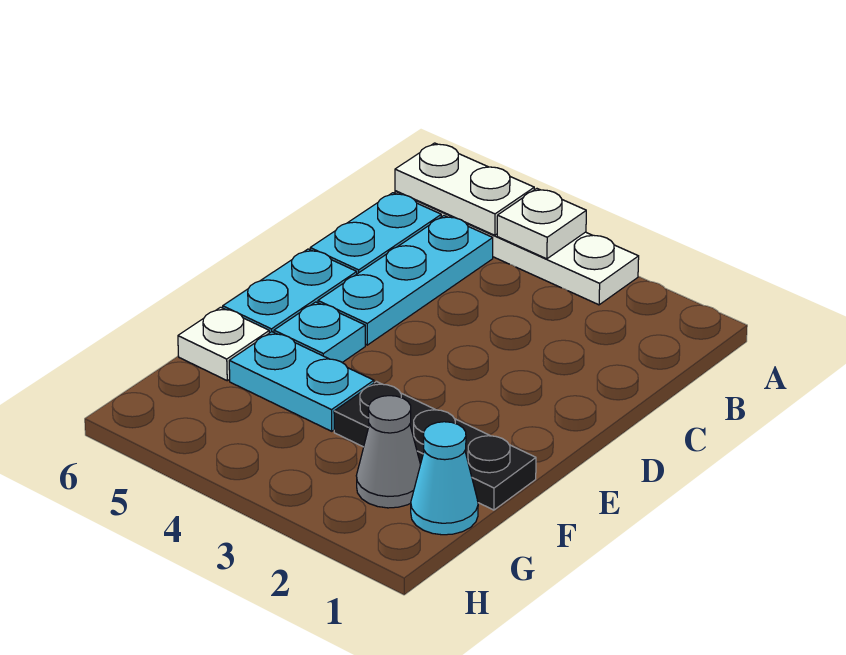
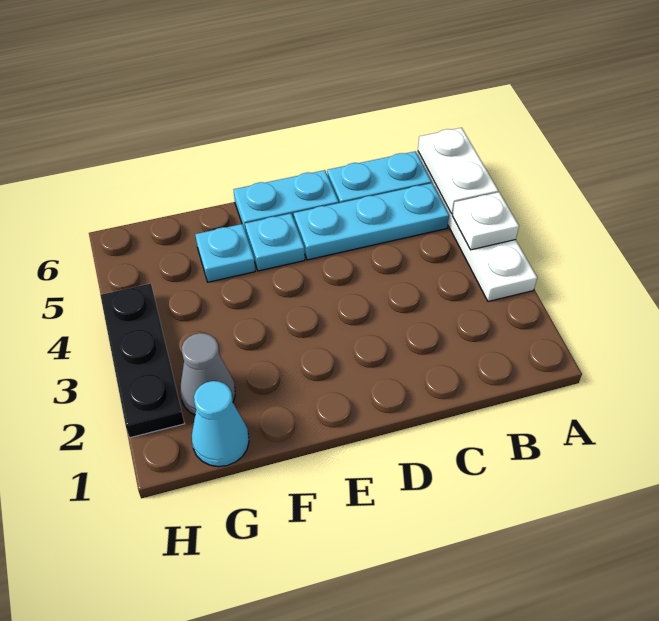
black plate F1:F3 level 1 -> black plate H2:H4 level 1
cyan plate F4:F5 level 1 -> cyan plate F5 level 1
white plate F6 level 1 -> none

